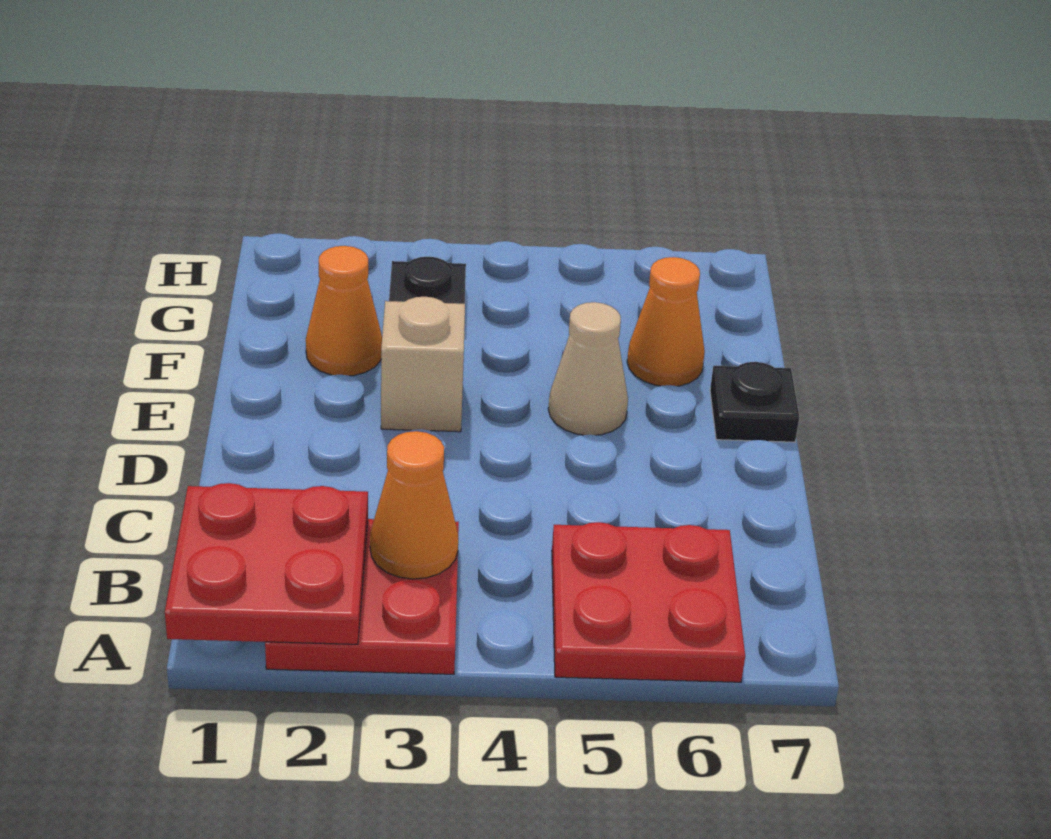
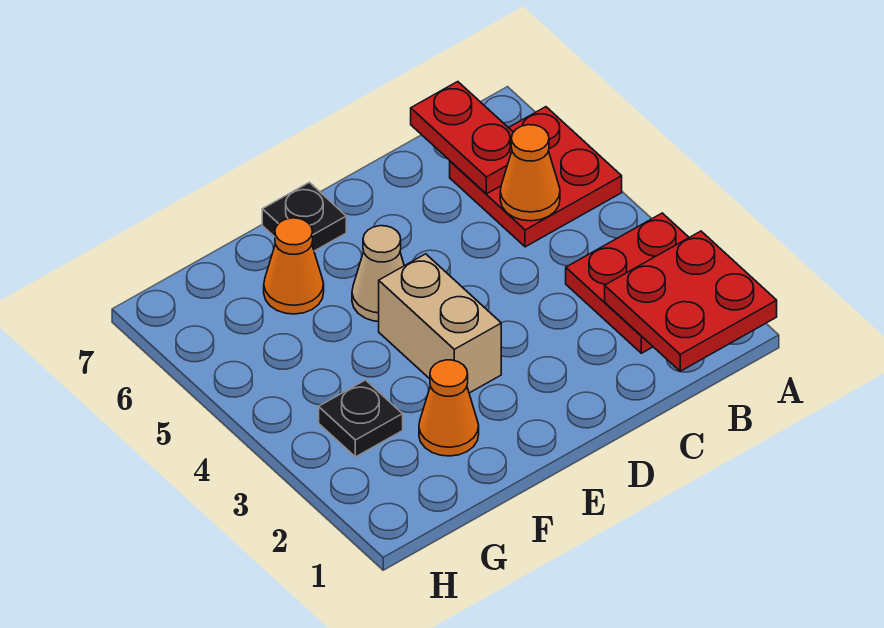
orange cone B3 level 2 -> orange cone B5 level 2
none -> red plate B6:B7 level 2
tan brick E3 level 1 -> tan brick E3:E4 level 1

